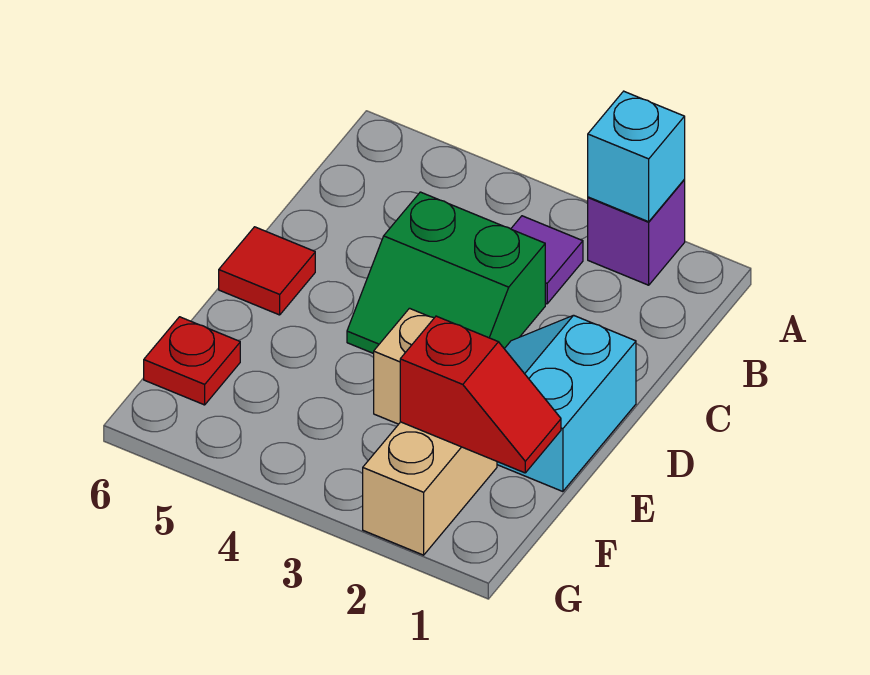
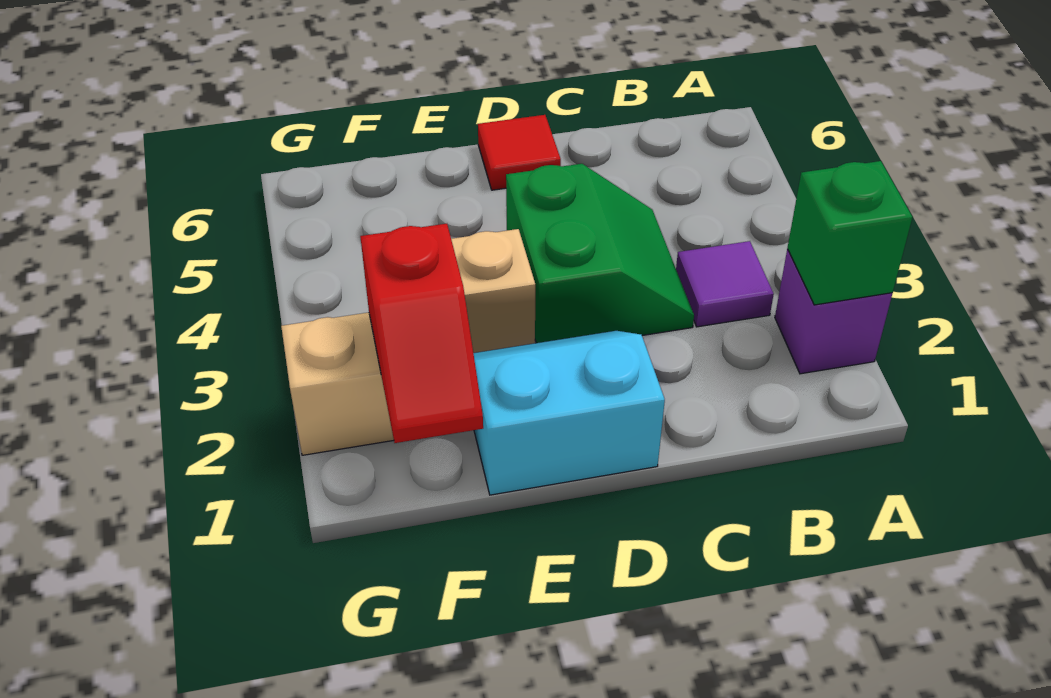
cyan brick A2 level 2 -> green brick A2 level 2
green slope C3:D4 level 1 top C -> green slope C3:D4 level 1 top D
red plate F6 level 1 -> none

